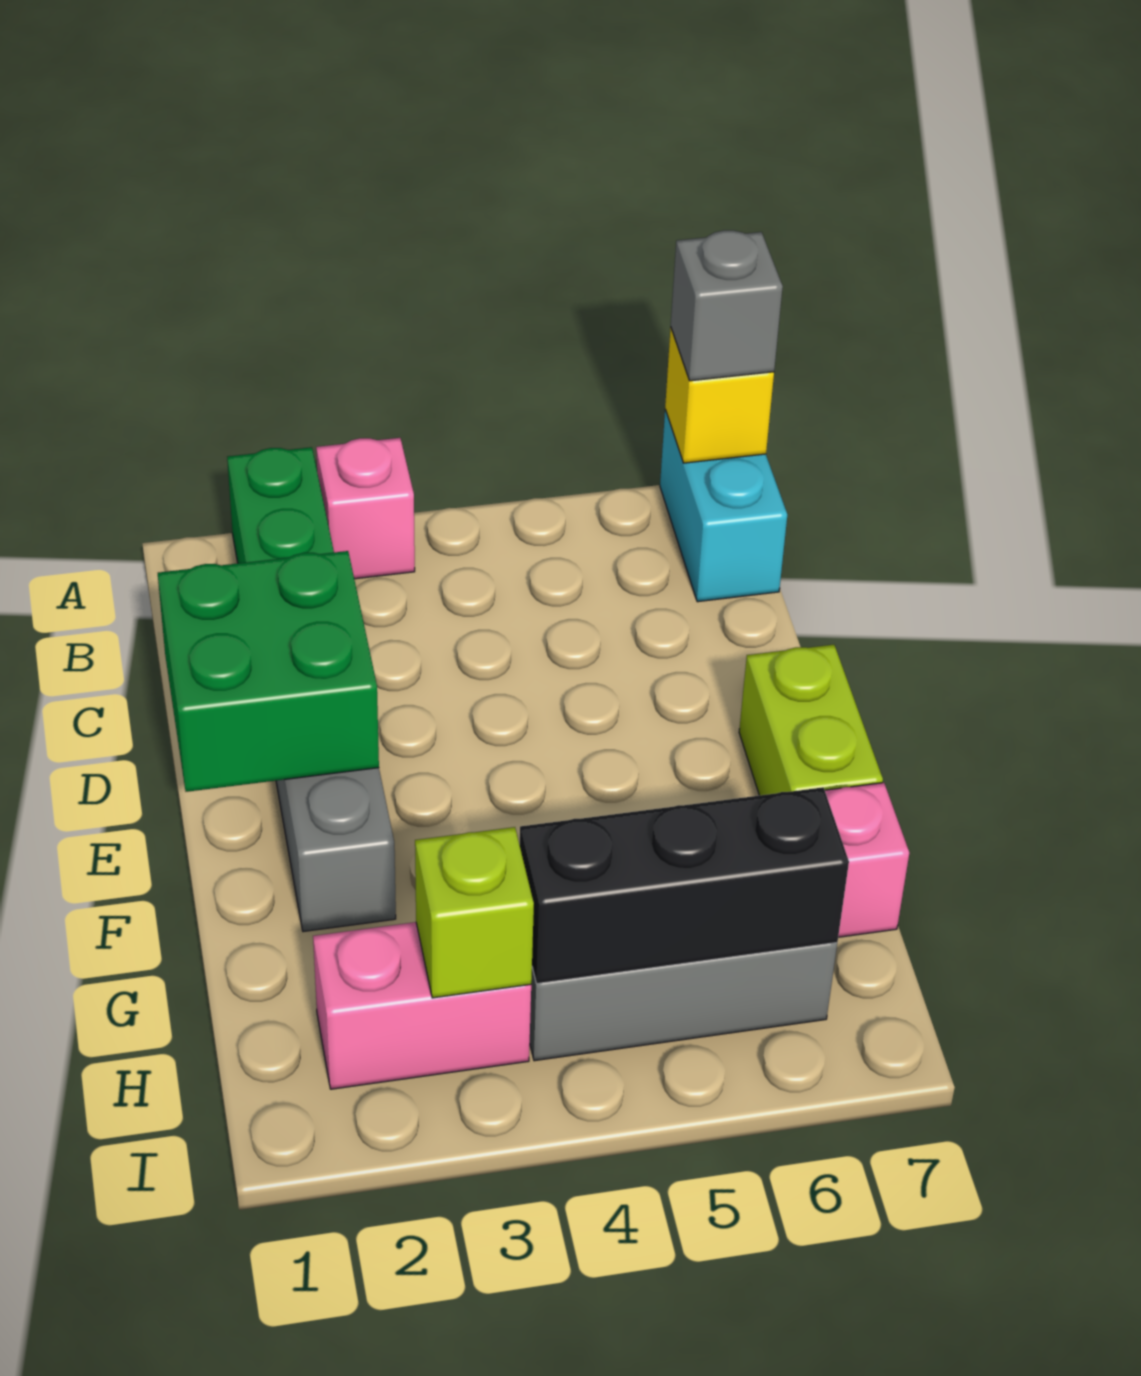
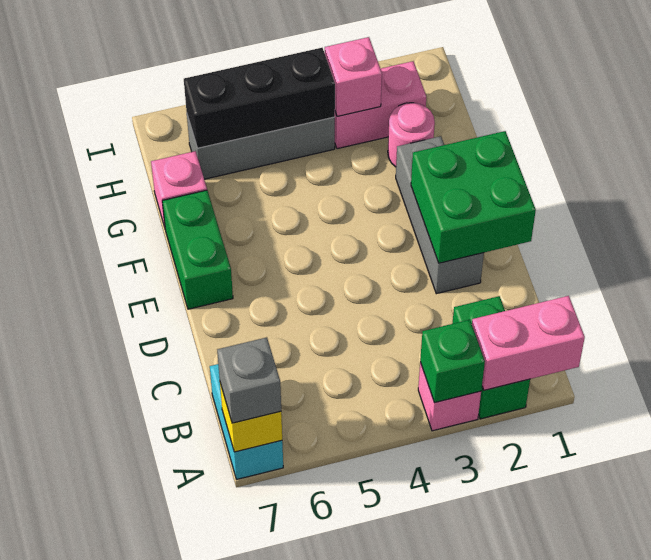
none -> pink brick A1:A2 level 2
none -> green brick A3 level 2
lime brick E7:F7 level 1 -> green brick E7:F7 level 1
none -> pink round brick G2 level 1
lime brick H3 level 2 -> pink brick H3 level 2

